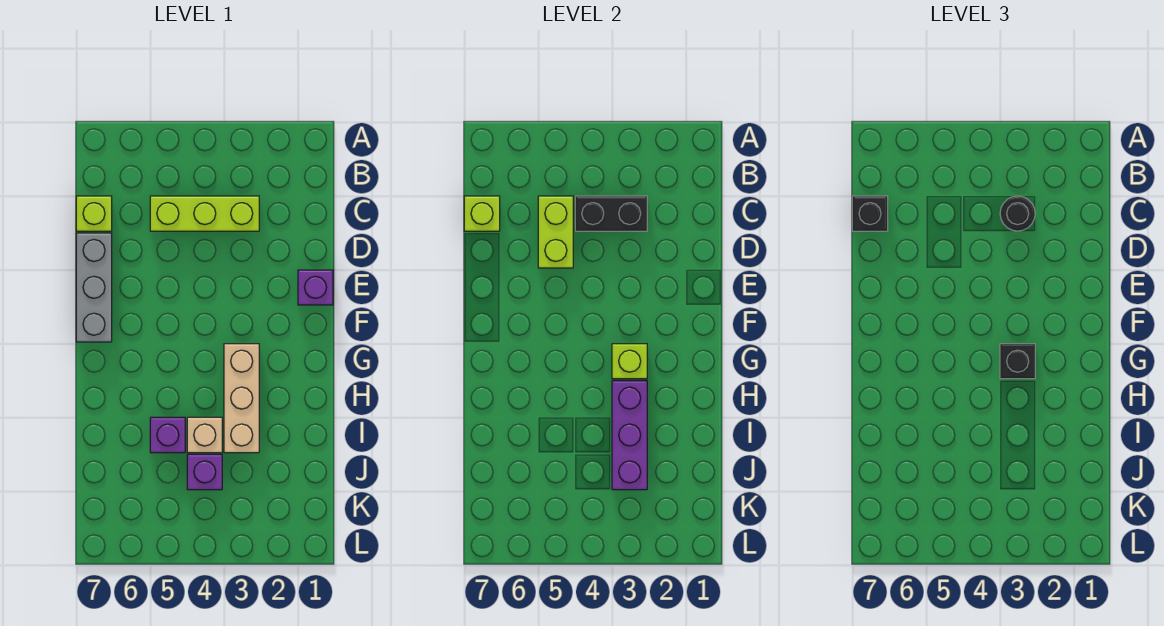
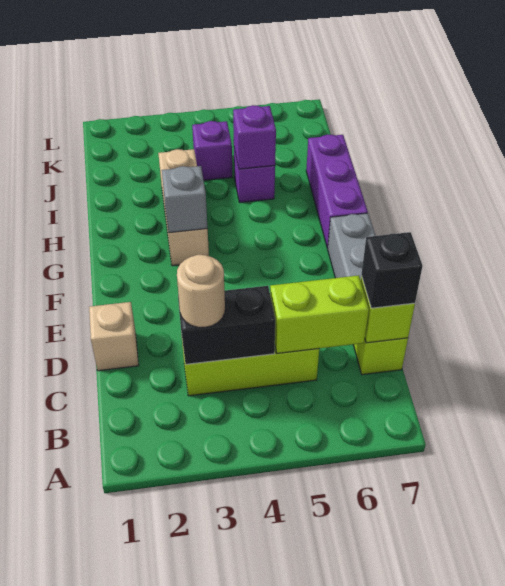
black round brick C3 level 3 -> tan round brick C3 level 3
lime brick C5:D5 level 2 -> lime brick C5:C6 level 2
purple brick E1 level 1 -> purple brick I5 level 2
lime brick G3 level 2 -> grey brick G3 level 2
black brick G3 level 3 -> none
purple brick H3:J3 level 2 -> purple brick G7:I7 level 1
tan brick I4 level 1 -> tan brick D1 level 1

